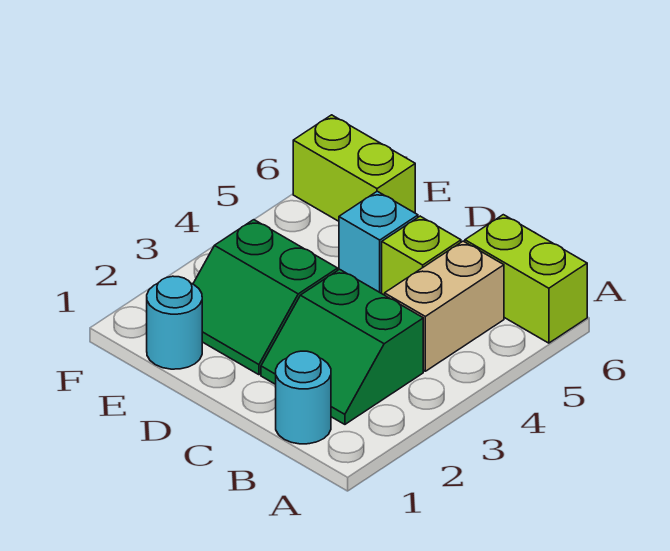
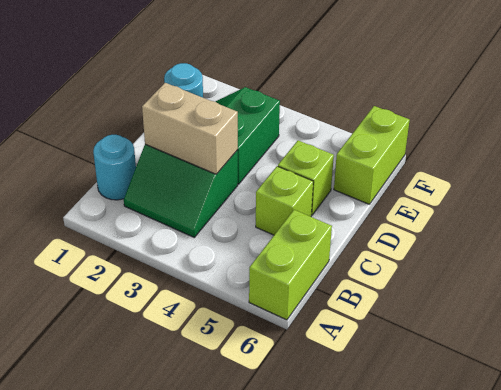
green slope B2:C3 level 1 top 3 -> green slope B2:C3 level 1 top C
tan brick B4:B5 level 1 -> tan brick C2:C3 level 2
cyan brick D5 level 1 -> lime brick D5 level 1

